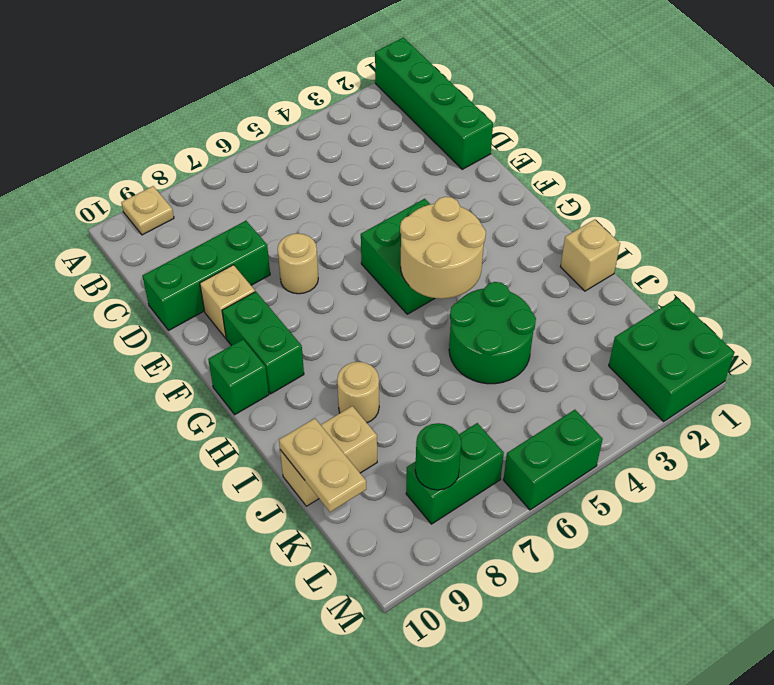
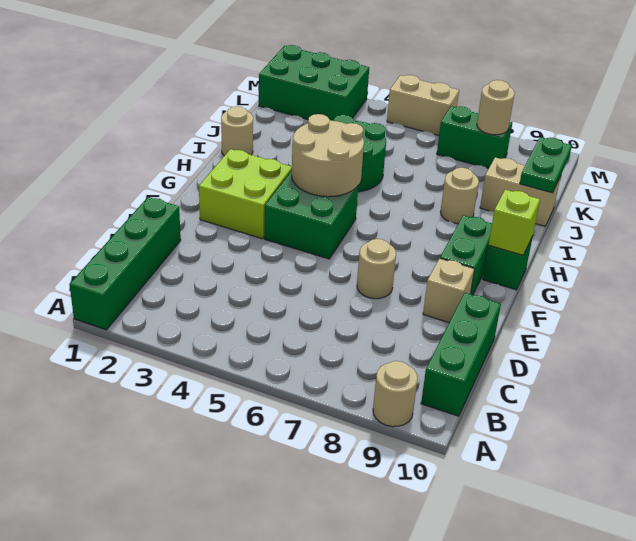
tan plate A9 level 1 -> tan round brick A9 level 1
green brick D8:D10 level 1 -> green brick B10:D10 level 1
none -> lime brick F2:G3 level 1
none -> lime brick G10 level 2
tan brick I1 level 1 -> tan round brick I1 level 1
tan plate J10:K10 level 2 -> green plate J10:K10 level 2
green brick L1:M2 level 1 -> green brick L1:M3 level 1
green round brick L8 level 2 -> tan round brick L8 level 2
green brick M5:M6 level 1 -> tan brick M5:M6 level 1

